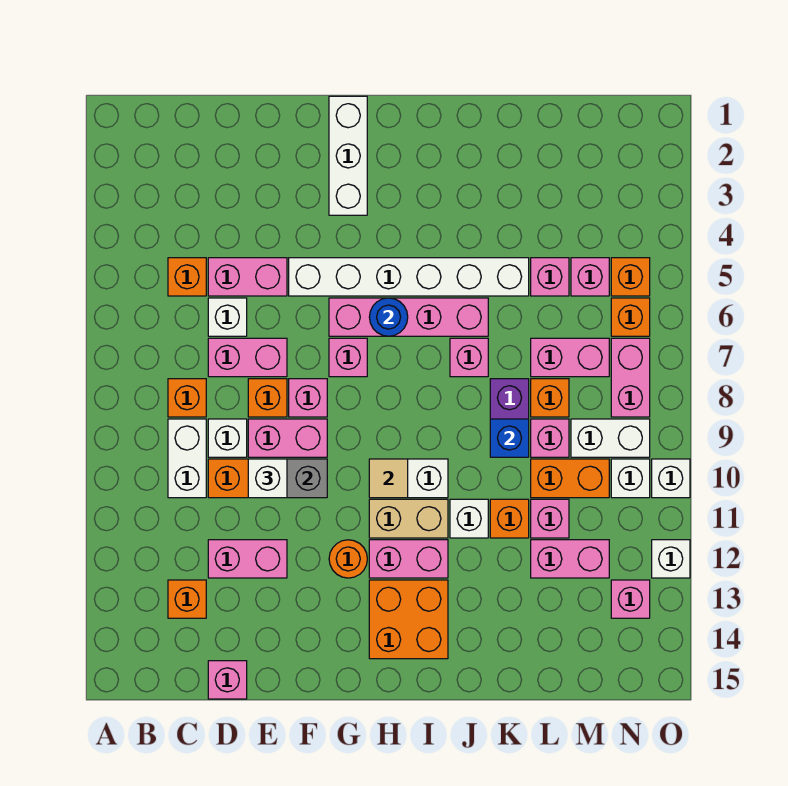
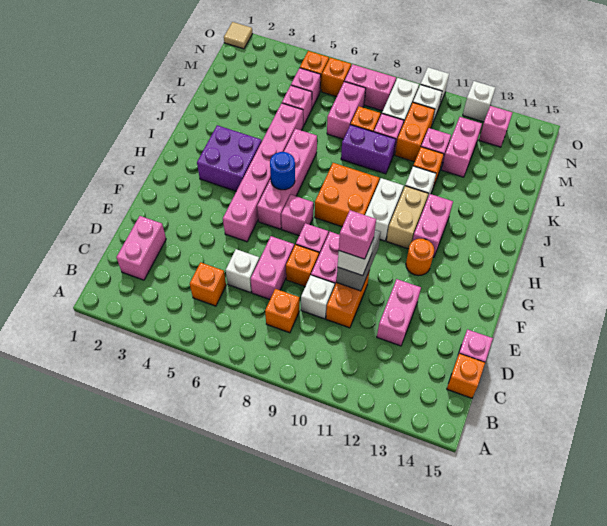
white brick C9:C10 level 1 -> none
orange brick C13 level 1 -> orange brick C15 level 1
pink brick D5:E5 level 1 -> pink brick C2:D2 level 1
white brick F5:K5 level 1 -> pink brick F5:K5 level 1
white brick G1:G3 level 1 -> none
none -> purple brick H3:I4 level 1
tan tile H10 level 2 -> tan tile O1 level 1
orange brick H13:I14 level 1 -> orange brick H8:I9 level 1
pink brick J7 level 1 -> pink brick E10 level 4
blue brick K9 level 2 -> none

